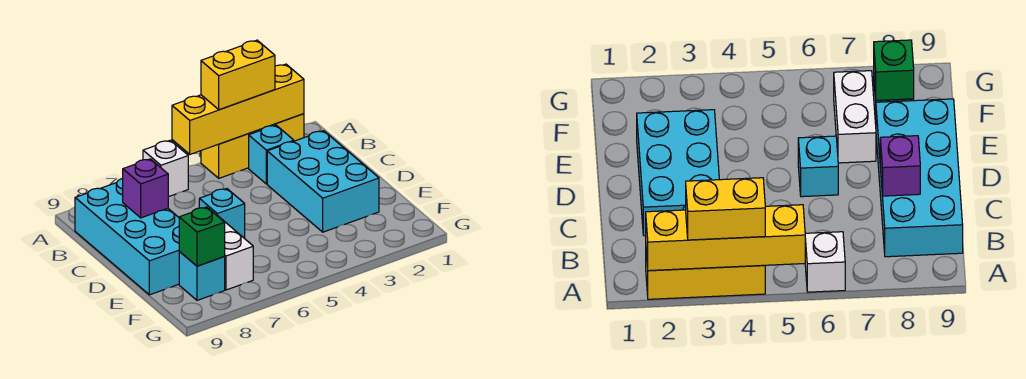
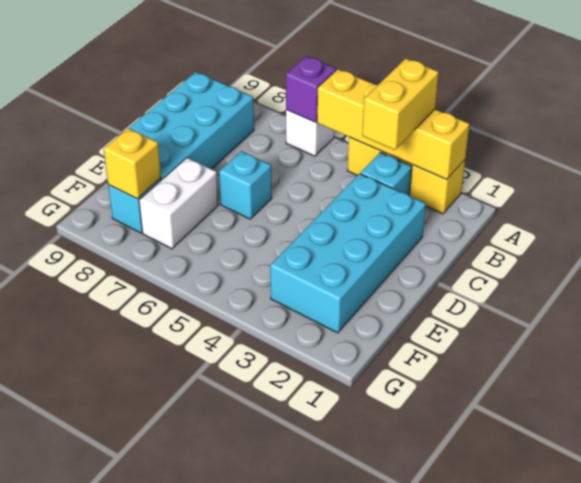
yellow brick A3:A4 level 3 -> yellow brick A3:B3 level 3
cyan brick C2:E3 level 1 -> cyan brick C2:F3 level 1
purple brick C8 level 2 -> purple brick A6 level 2
green brick F8 level 2 -> yellow brick F8 level 2

